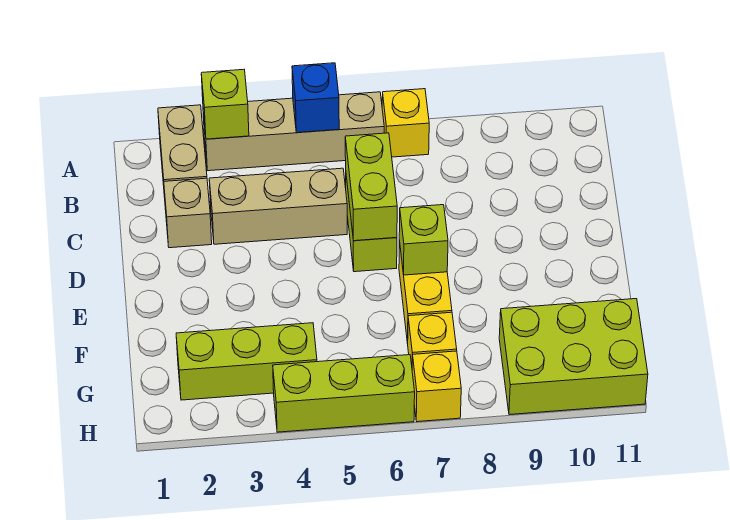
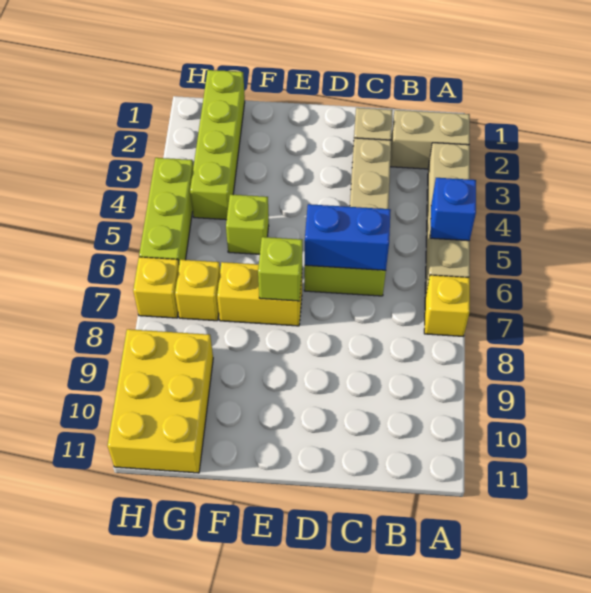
lime brick A3 level 2 -> lime brick F5 level 1
lime brick C6:D6 level 2 -> blue brick C6:D6 level 2
lime brick G2:G4 level 1 -> lime brick G1:G4 level 1
lime brick G9:H11 level 1 -> yellow brick G9:H11 level 1

